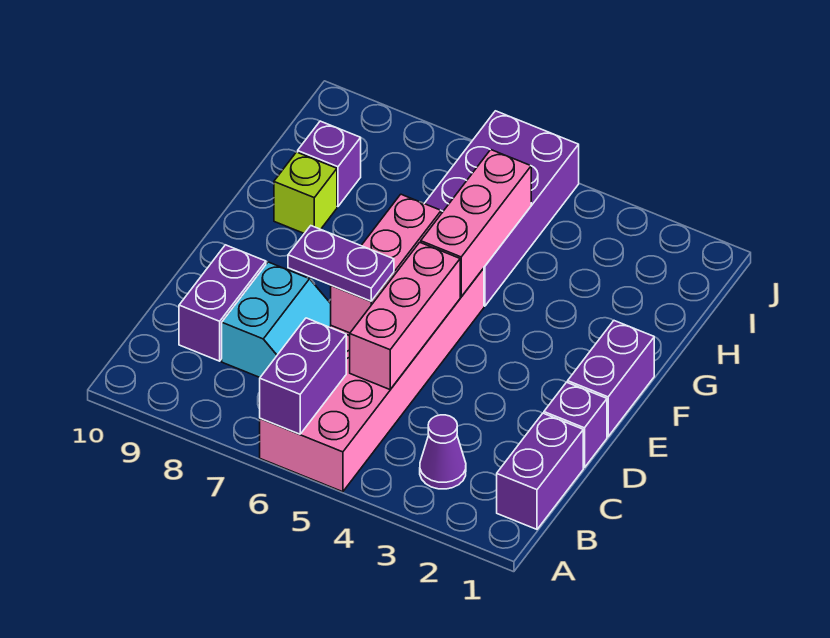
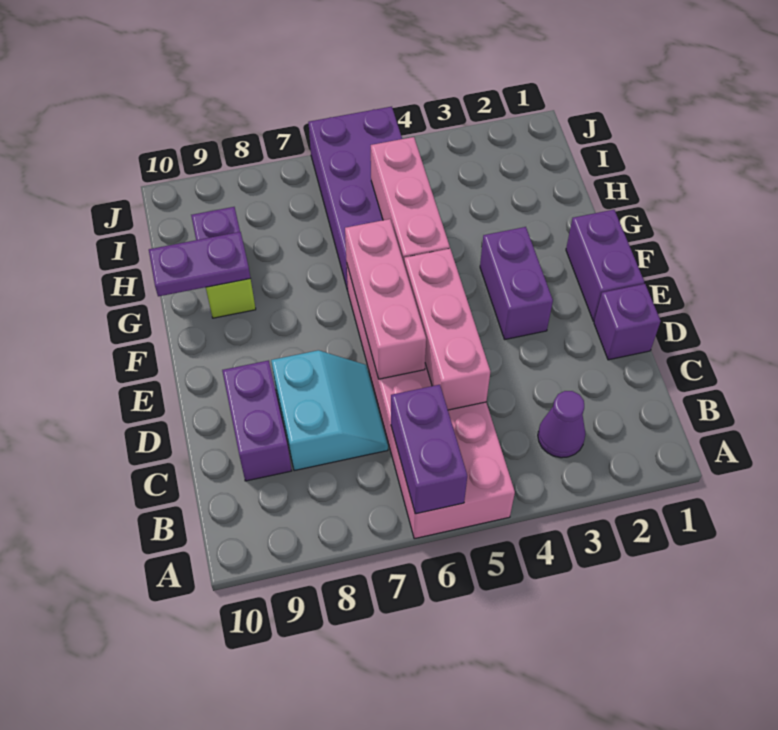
purple brick B1:C1 level 1 -> purple brick E3:F3 level 1
purple plate D6:D7 level 3 -> purple plate G9:G10 level 2

